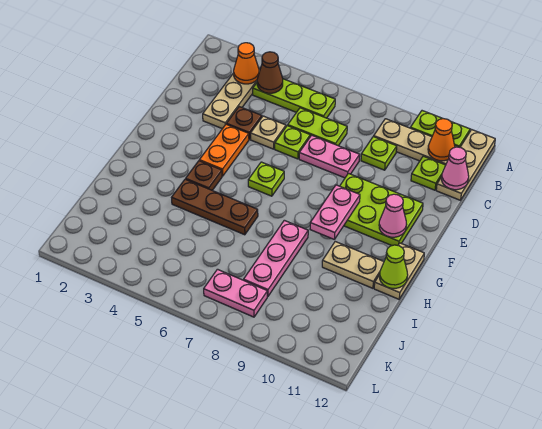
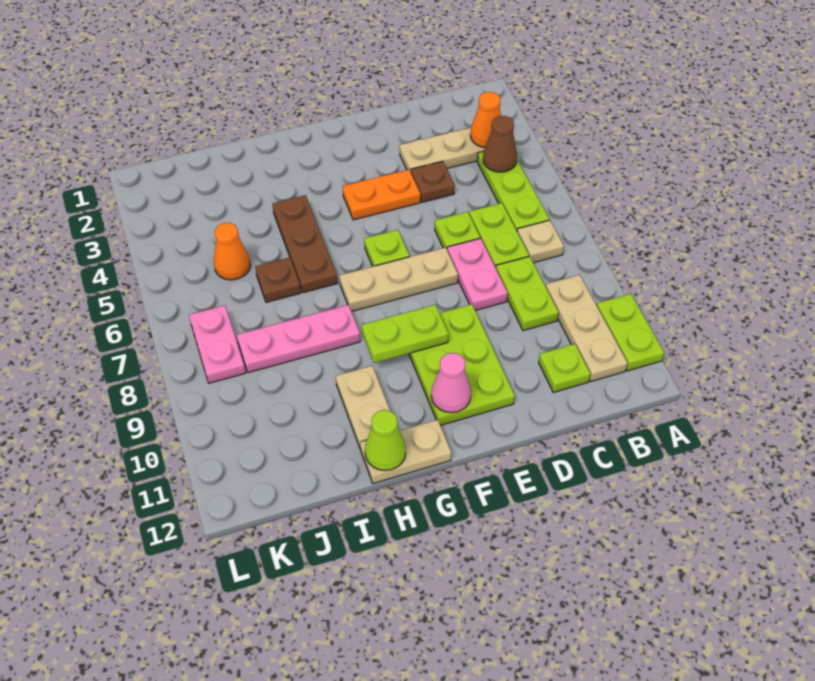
tan plate A12:C12 level 1 -> tan plate E7:G7 level 1
orange cone B11 level 2 -> orange cone J5 level 1
lime plate C9 level 1 -> lime plate C8:C9 level 1
pink cone C12 level 2 -> none
tan plate D5 level 1 -> tan plate B7 level 1
pink plate F9:G9 level 2 -> lime plate F9:G9 level 2
brown plate G4 level 1 -> brown plate I6 level 1

